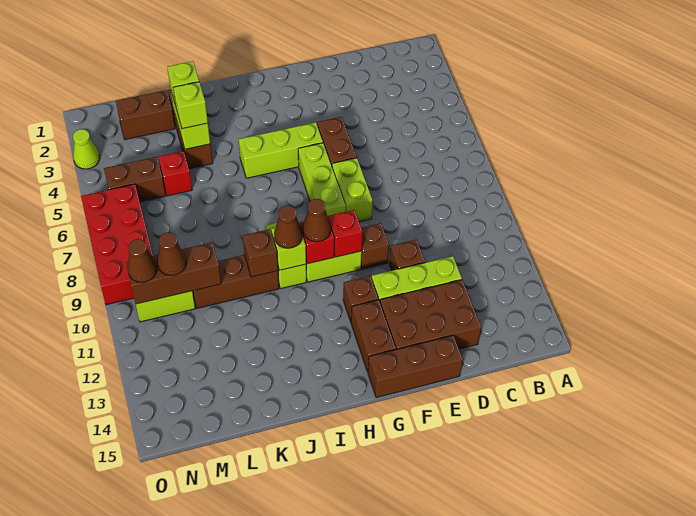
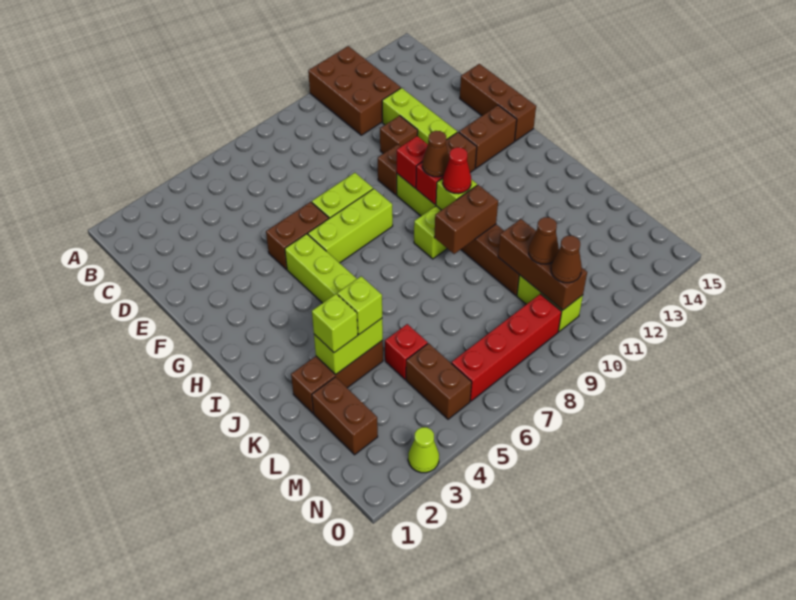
brown brick D13:F14 level 1 -> brown brick A11:C12 level 1
brown cone I10 level 3 -> red cone I10 level 3
brown brick J10 level 2 -> brown brick J9:J10 level 2
red brick N6:O9 level 1 -> red brick N6:N9 level 1

